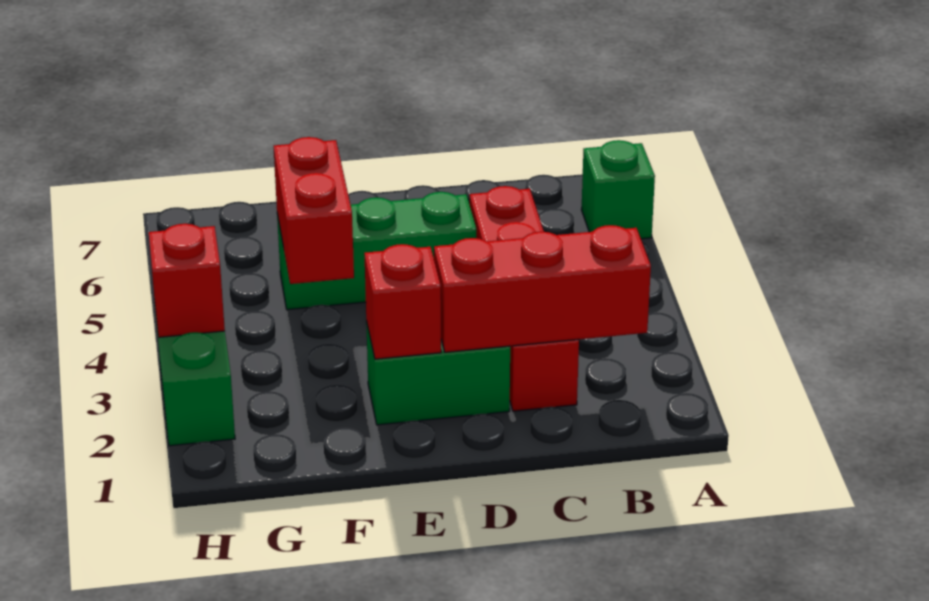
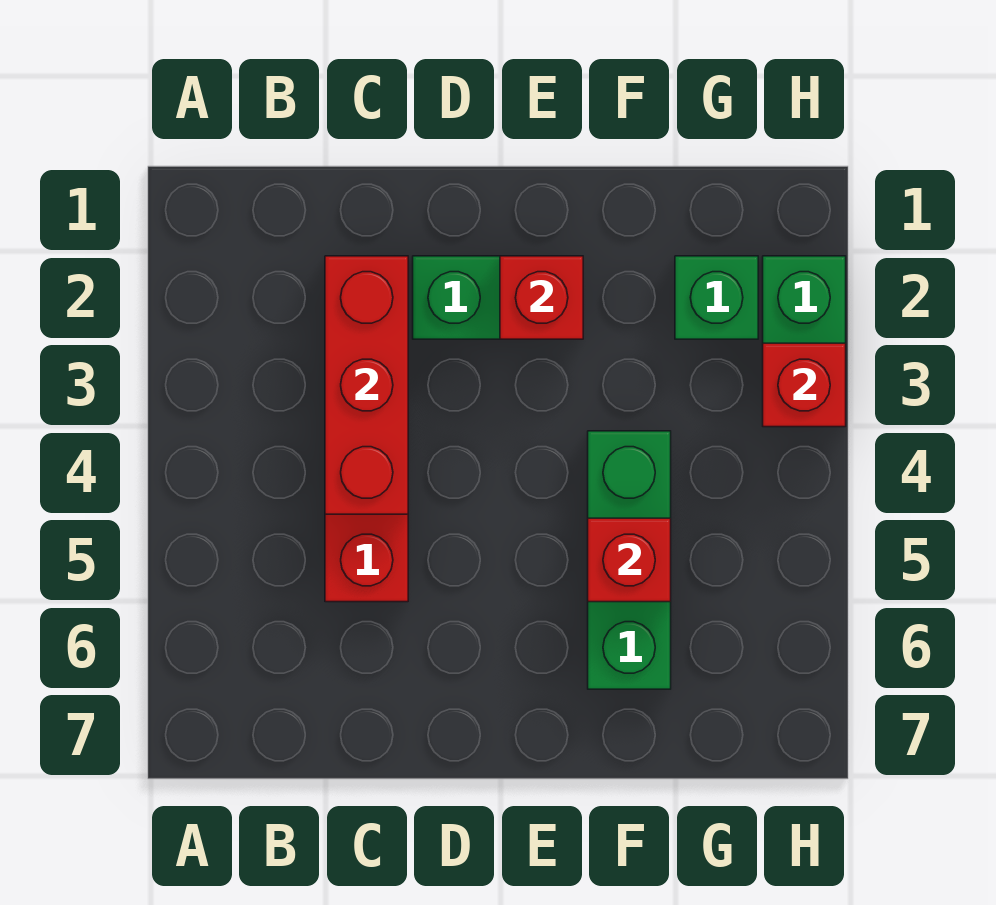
green brick A6 level 1 -> green brick G2 level 1
red brick B2:D2 level 2 -> red brick C2:C4 level 2
green brick D5:F5 level 1 -> green brick F4:F6 level 1
red brick F4:F5 level 2 -> red brick F5 level 2

